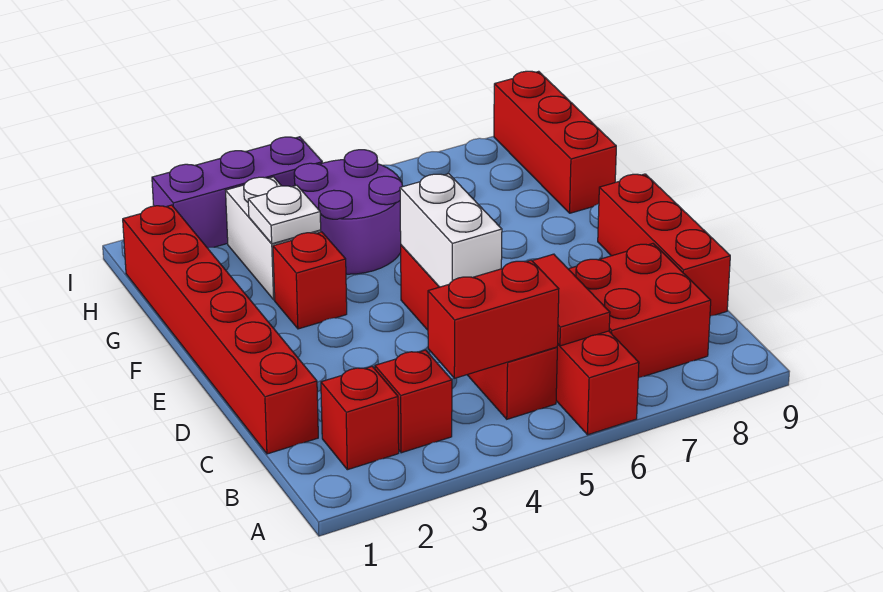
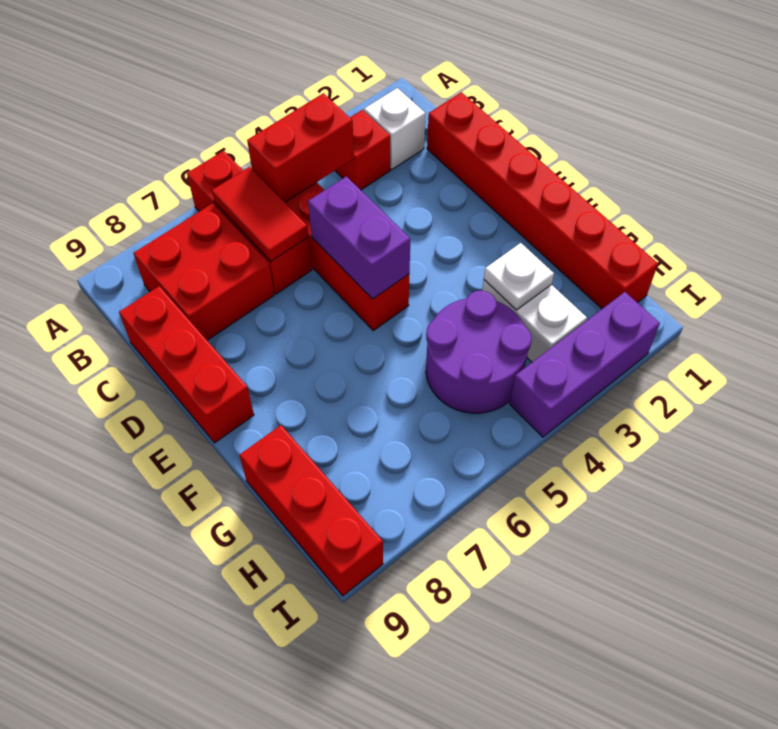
red brick B2 level 1 -> white brick B2 level 1
white brick D5:E5 level 2 -> purple brick D5:E5 level 2
red brick F3 level 1 -> none

